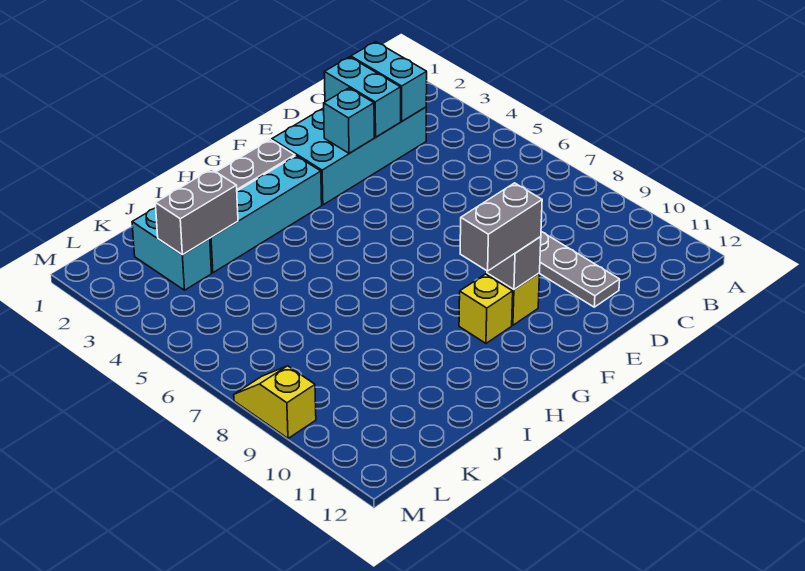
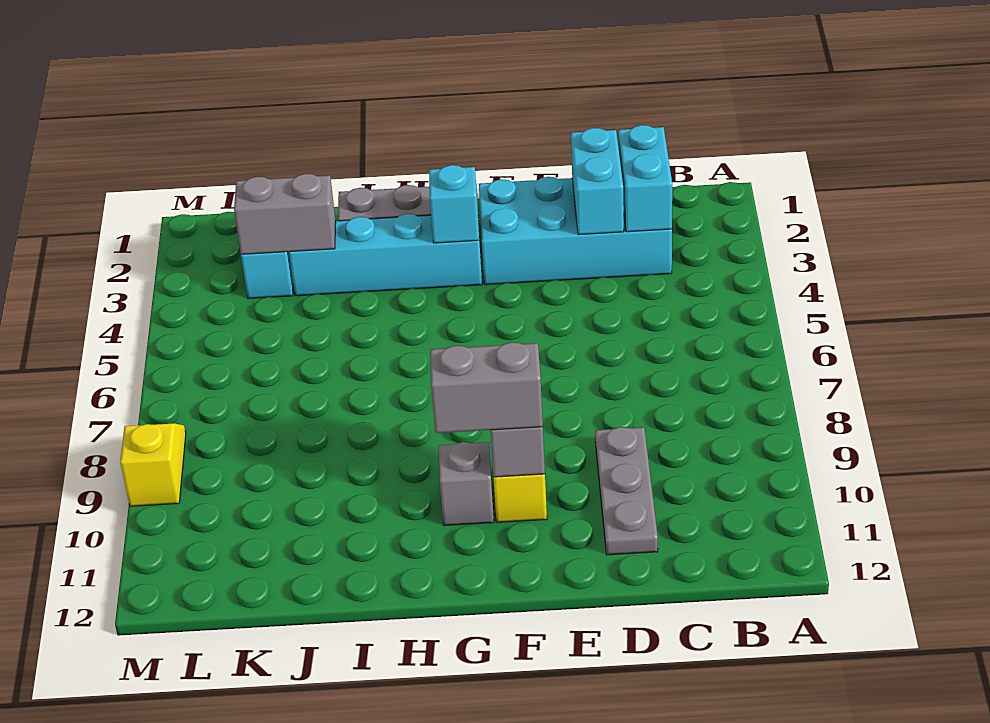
cyan brick E3 level 2 -> cyan brick G3 level 2
yellow brick G10 level 1 -> grey brick G10 level 1

